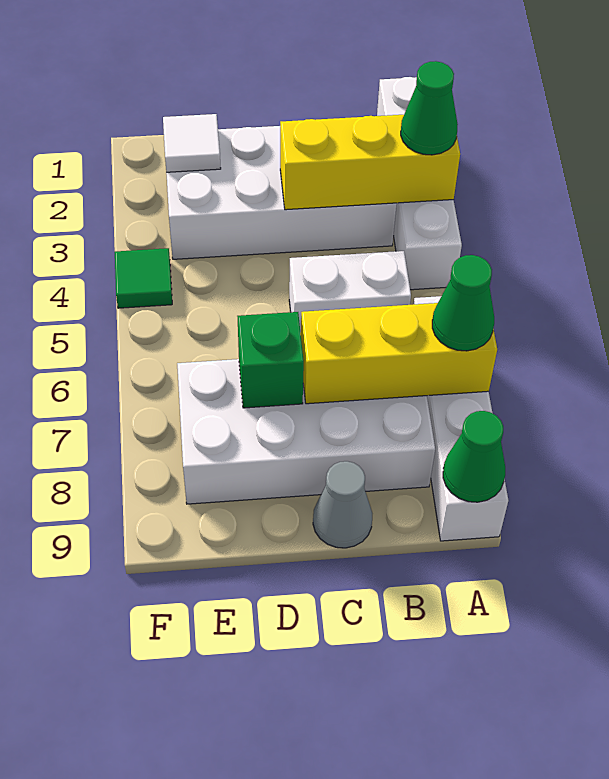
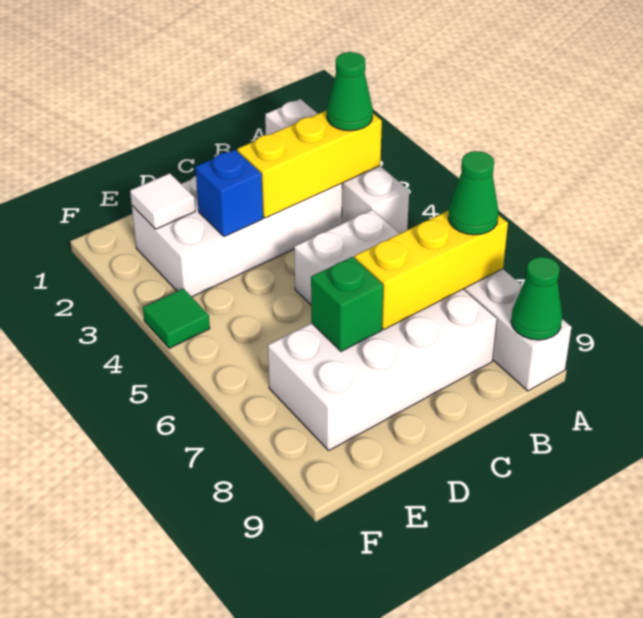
grey cone C9 level 1 -> none
none -> blue brick D3 level 2

